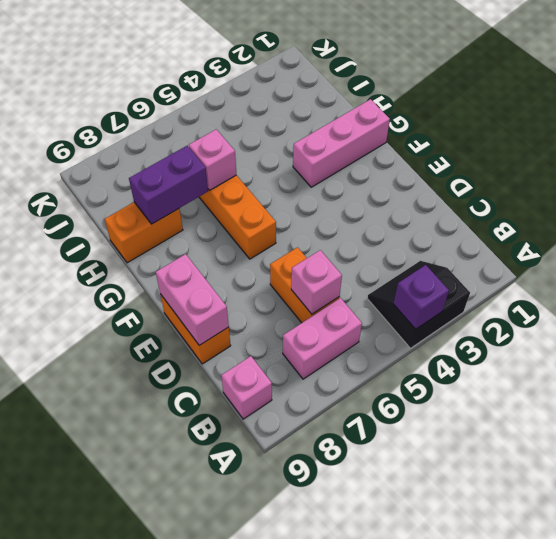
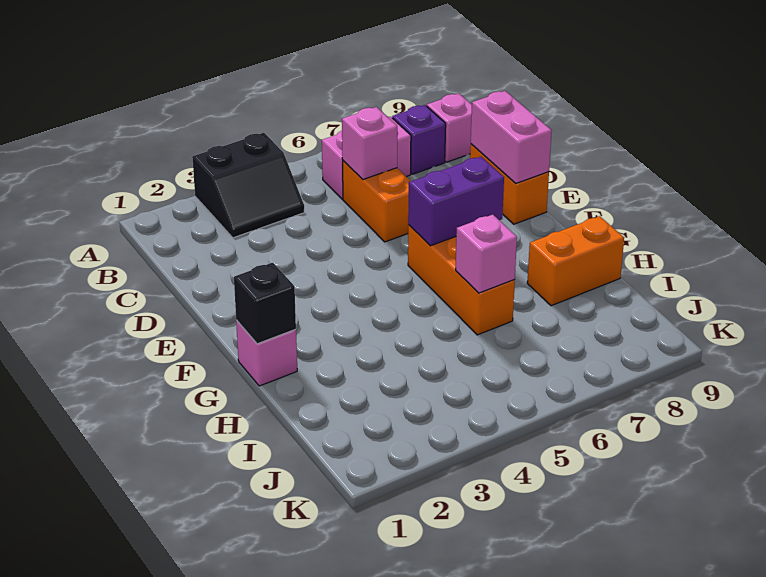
purple brick A4 level 2 -> purple brick B8 level 1
pink brick G1:G3 level 1 -> pink brick G1 level 1
none -> black brick G1 level 2
purple brick H7:H8 level 2 -> purple brick F6:F7 level 2

